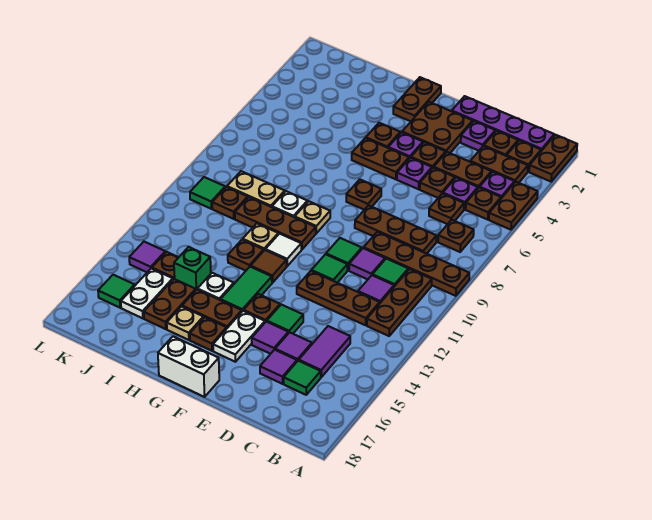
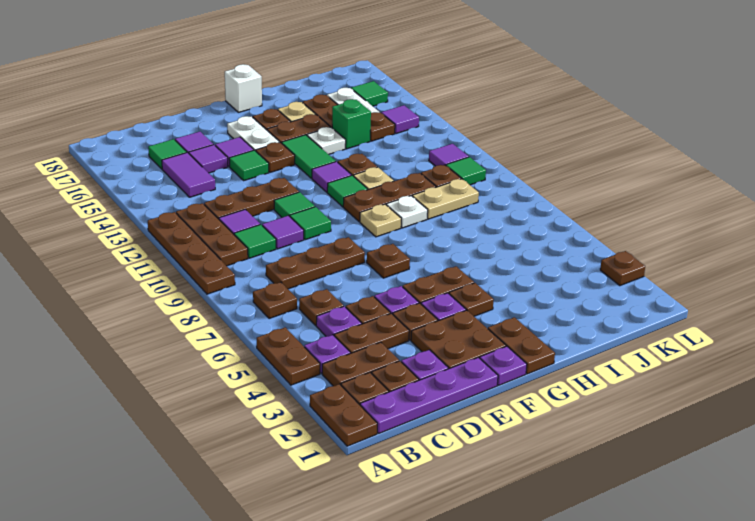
brown plate A9:D9 level 1 -> brown plate A9:A12 level 1
brown plate B5 level 1 -> brown plate L3 level 1
none -> purple plate F1 level 1
white brick F18:G18 level 1 -> white brick G18 level 1
white tile G11 level 1 -> green tile G11 level 1
brown tile G12 level 1 -> purple tile G12 level 1
none -> purple tile K11 level 1

